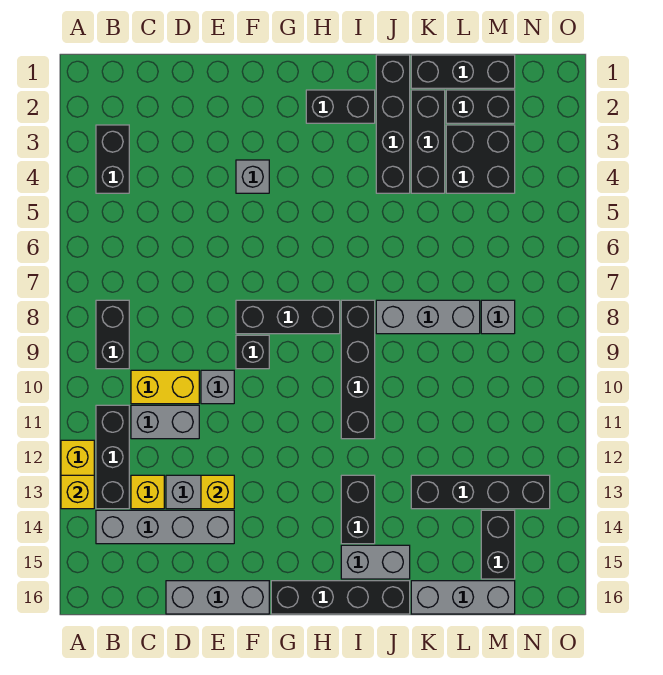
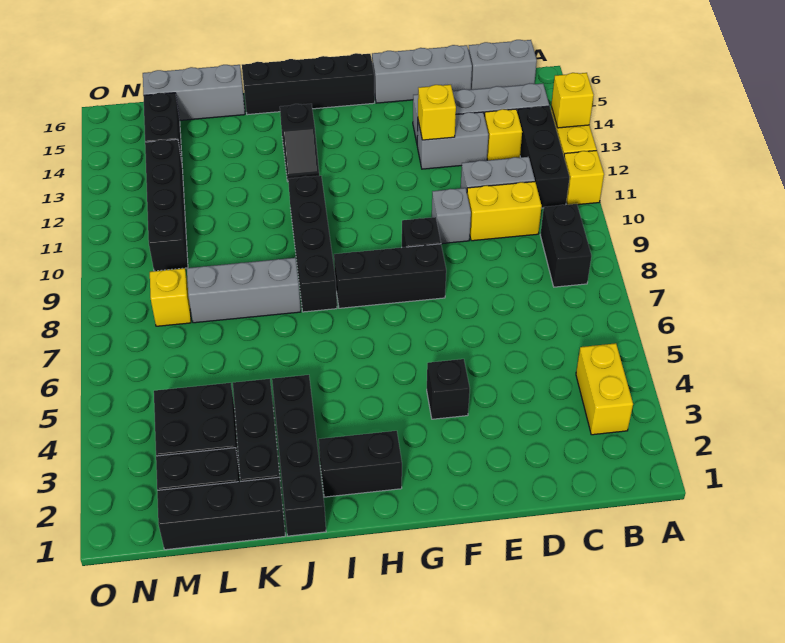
none -> yellow brick A11 level 1
black brick B3:B4 level 1 -> yellow brick B3:B4 level 1
grey brick F4 level 1 -> black brick F4 level 1
black brick I13:I14 level 1 -> black slope I13:I14 level 1 top 14
grey brick I15:J15 level 1 -> grey brick B16:C16 level 1
black brick K13:N13 level 1 -> black brick M10:M13 level 1
grey brick M8 level 1 -> yellow brick M8 level 1

